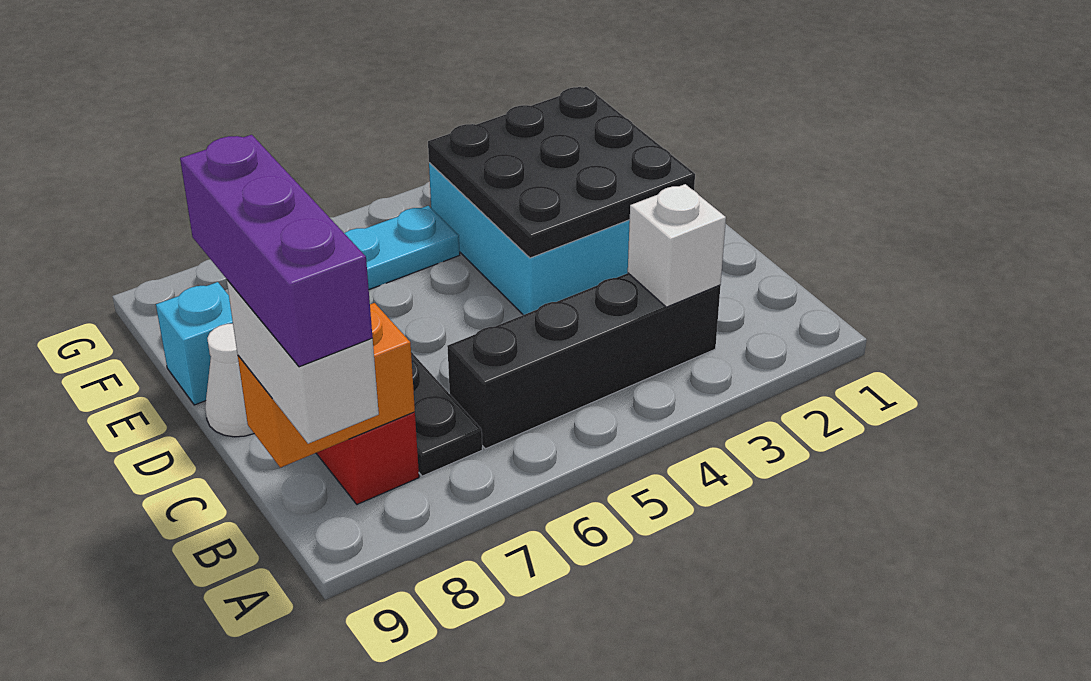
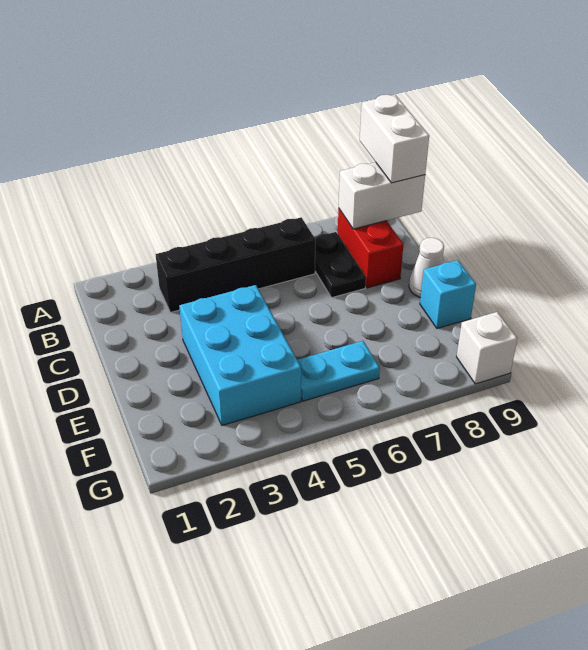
purple brick A9:C9 level 4 -> none
white brick B3 level 2 -> white brick G9 level 1
orange brick B8:B9 level 2 -> white brick B8:B9 level 2
black plate D2:F4 level 2 -> none

